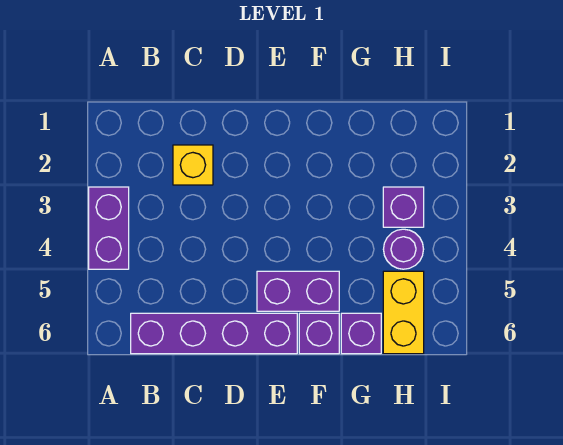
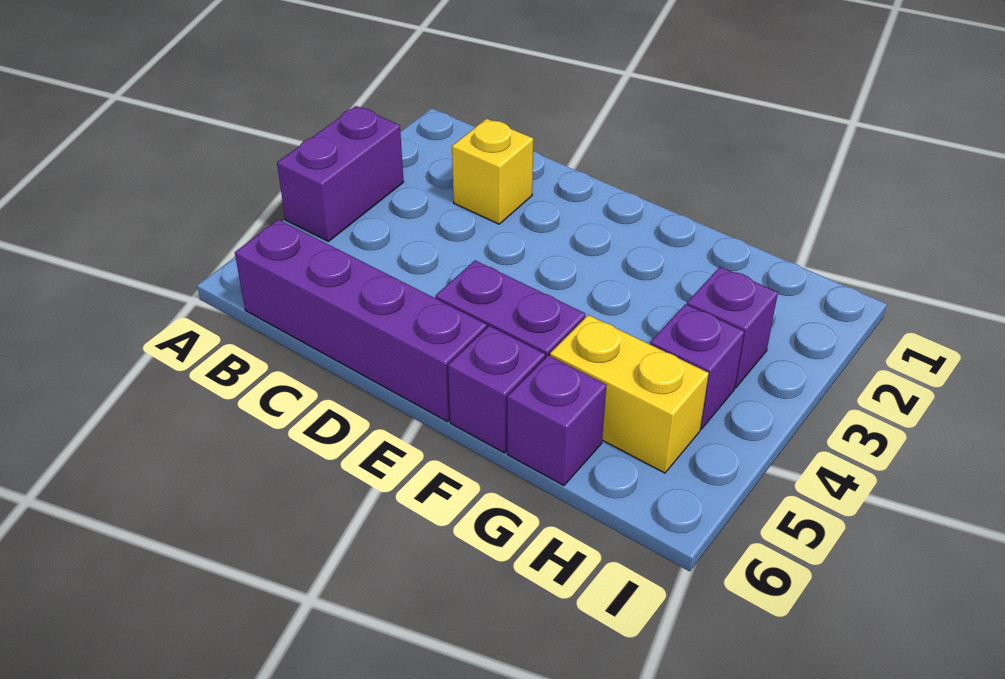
purple round brick H4 level 1 -> purple brick H4 level 1
yellow brick H5:H6 level 1 -> yellow brick G5:H5 level 1

